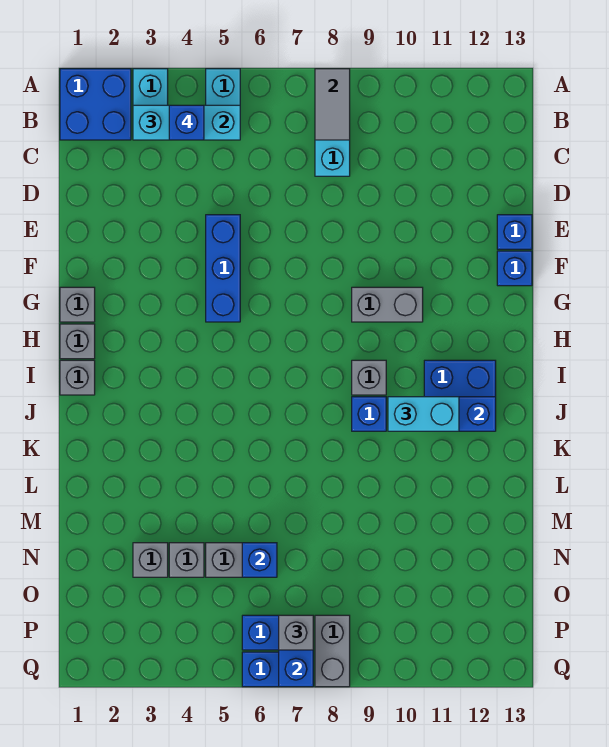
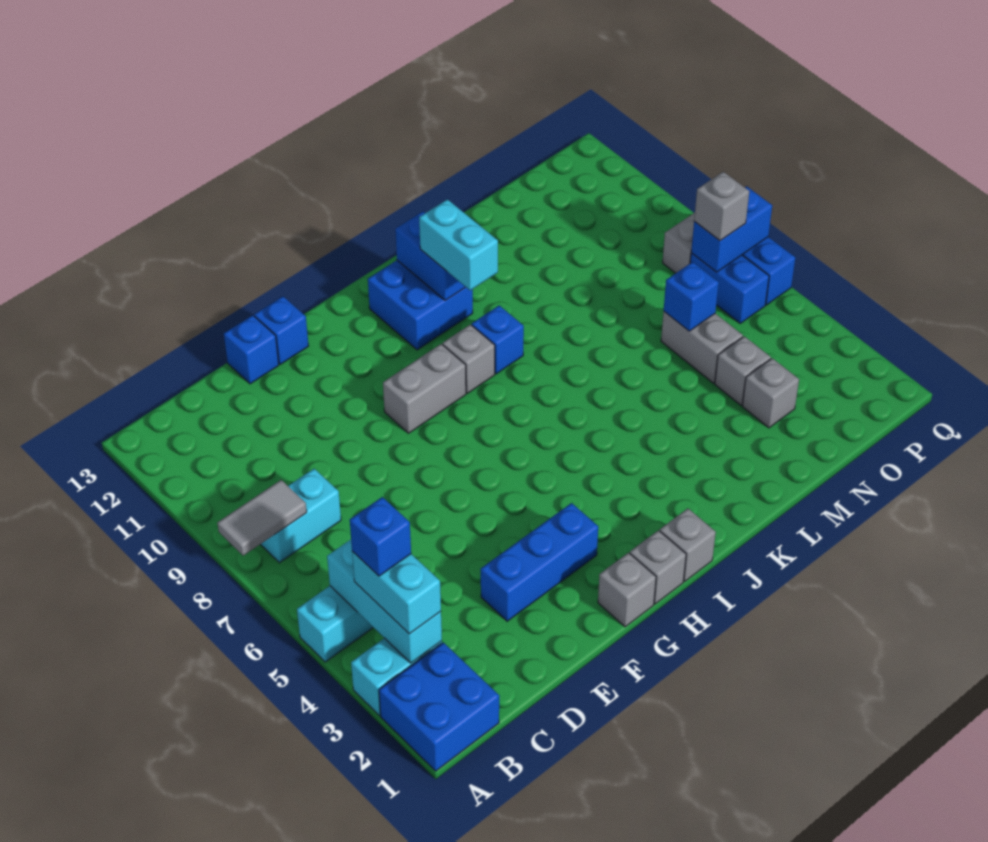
blue brick E5:G5 level 1 -> blue brick E3:G3 level 1
grey brick G9:G10 level 1 -> grey brick G9:H9 level 1

